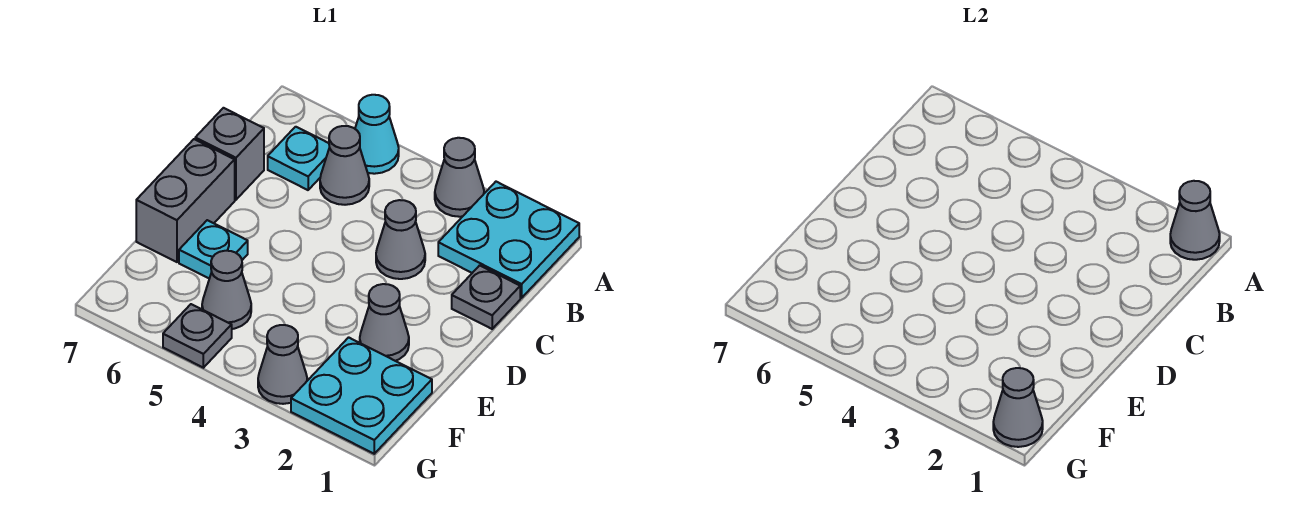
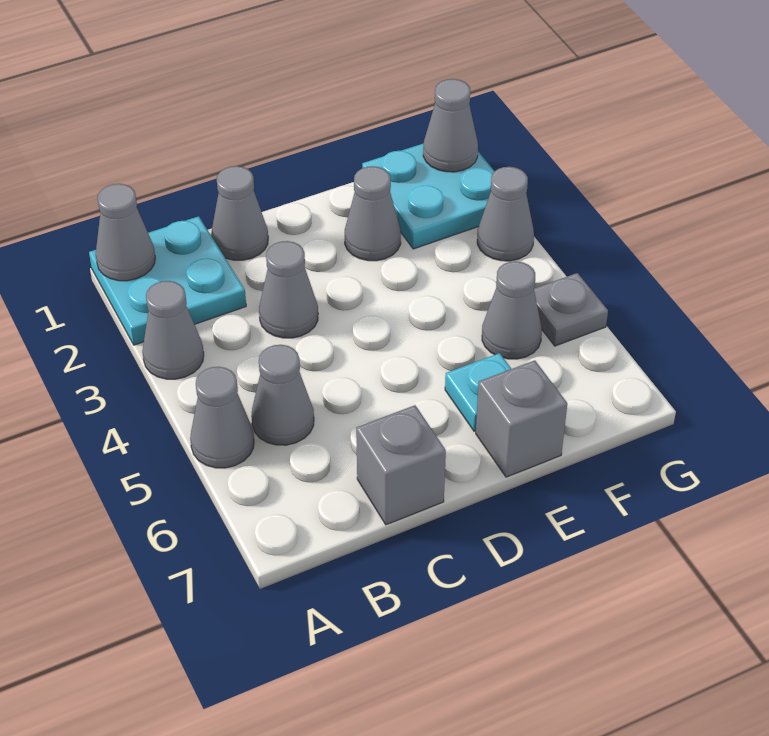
cyan cone A5 level 1 -> grey cone A5 level 1
cyan plate B6 level 1 -> none
grey plate C1 level 1 -> grey cone C1 level 1
grey brick D7:E7 level 1 -> grey brick E7 level 1

